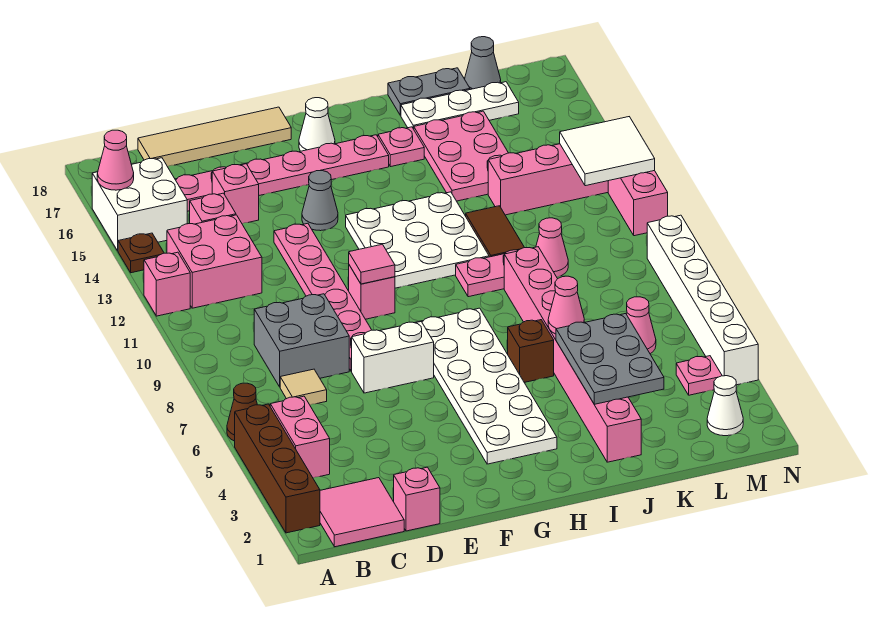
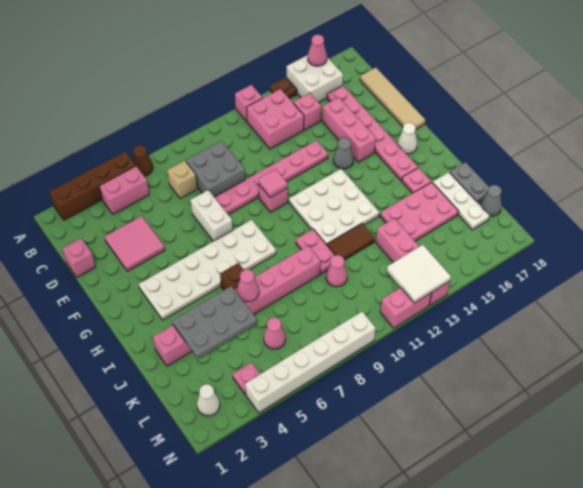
pink tile B1:C2 level 1 -> pink tile D3:E4 level 1
tan tile C7 level 1 -> tan brick C7 level 1
pink brick D15 level 1 -> pink brick D15:F15 level 1

